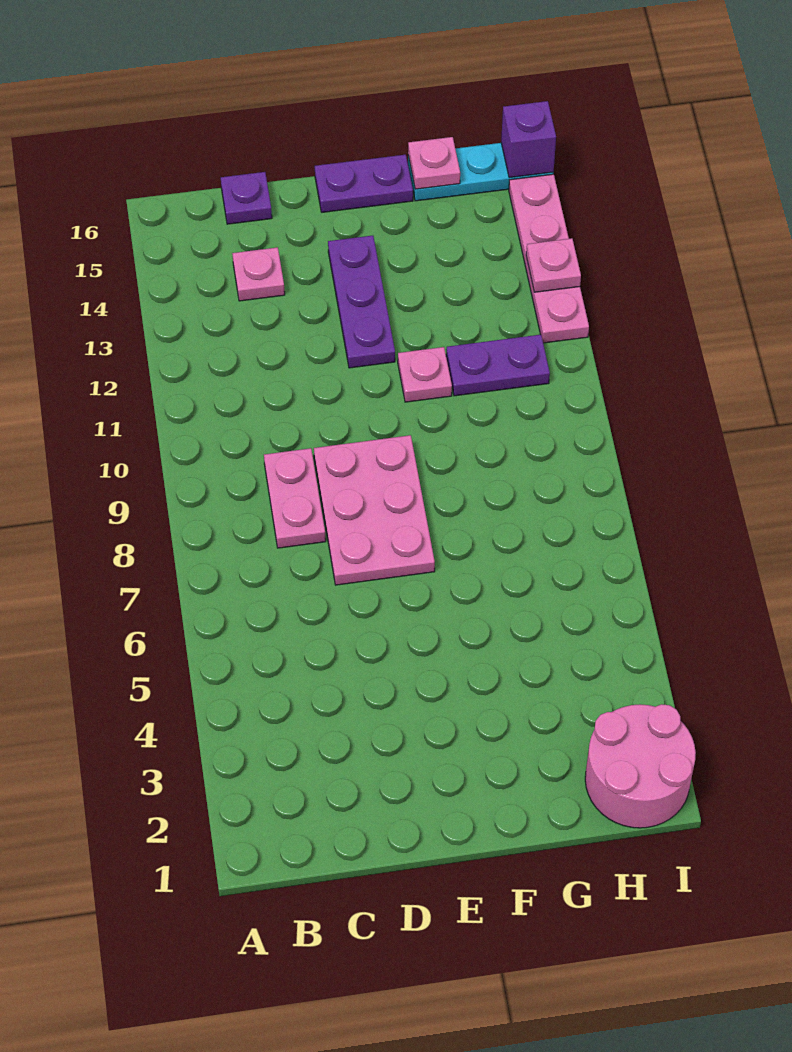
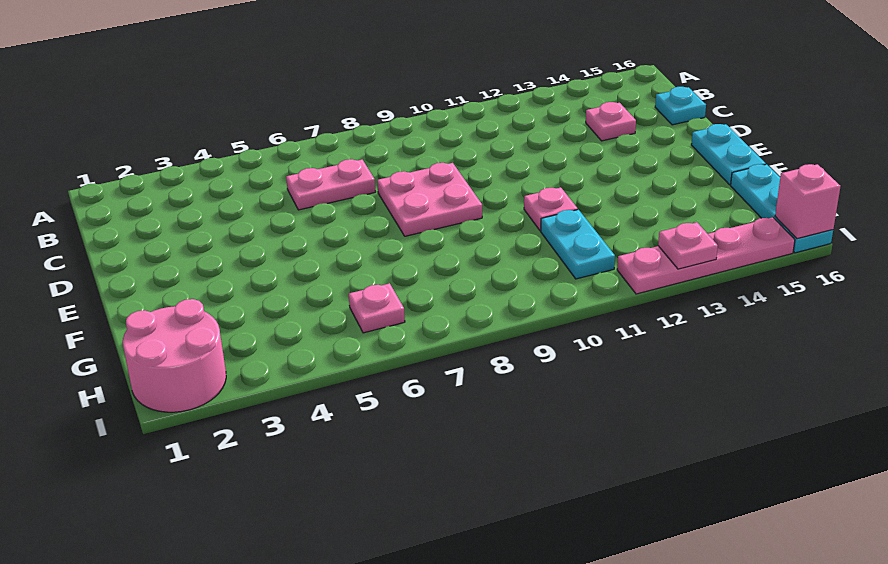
pink plate C8:C9 level 1 -> pink plate C6:C7 level 1
purple plate C16 level 1 -> cyan plate C16 level 1
pink plate D7:E9 level 1 -> pink plate D8:E9 level 1
purple plate E12:E14 level 1 -> none
purple plate E16:F16 level 1 -> cyan plate E16:F16 level 1
purple plate G11:H11 level 1 -> cyan plate G11:H11 level 1
pink plate G16 level 2 -> pink plate H6 level 1
purple brick I16 level 2 -> pink brick I16 level 2

